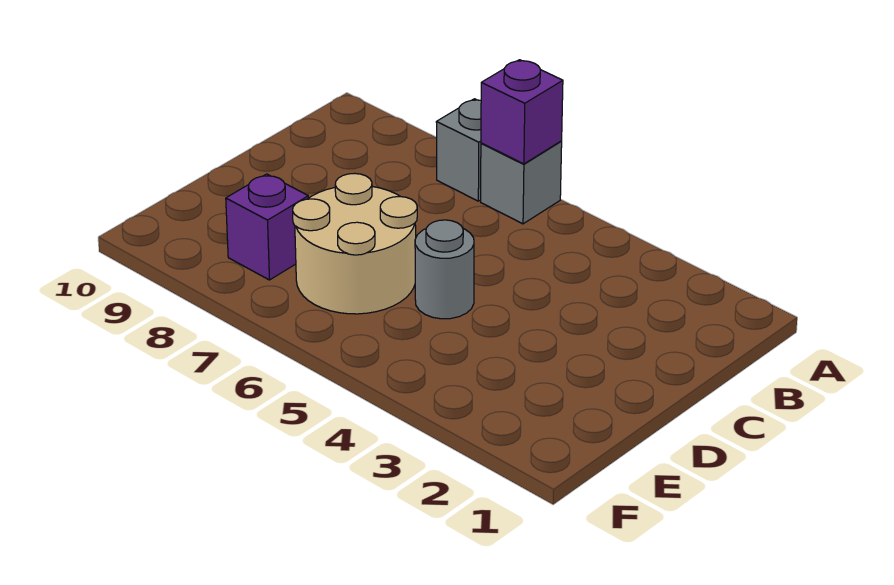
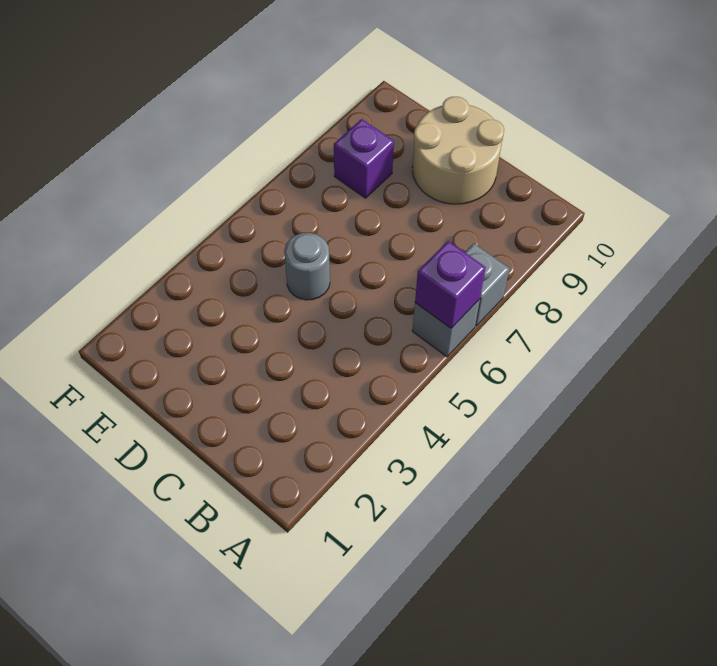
tan round brick D6:E7 level 1 -> tan round brick C9:D10 level 1

